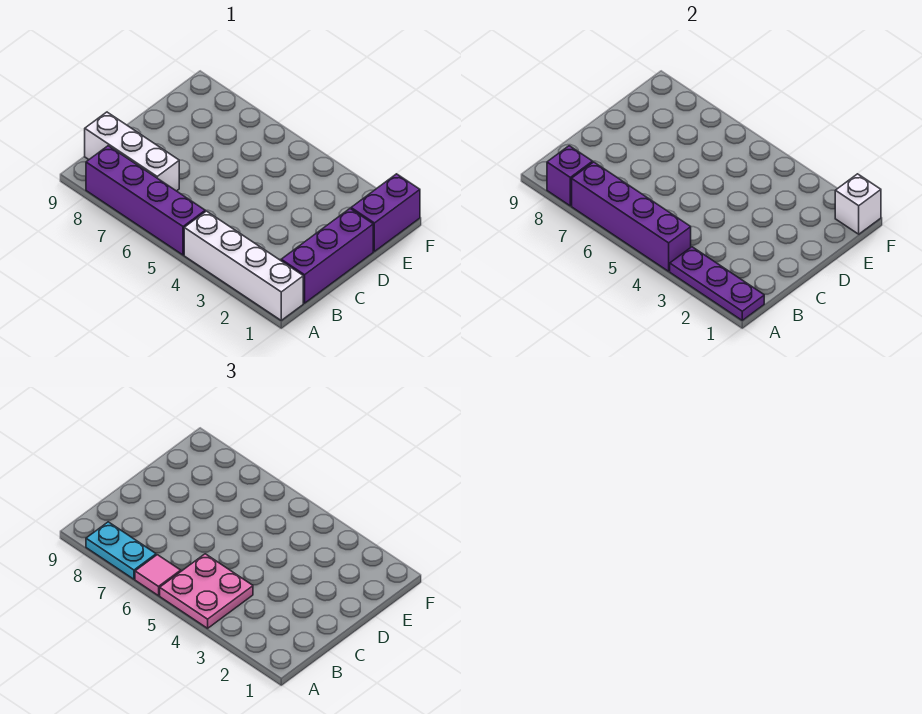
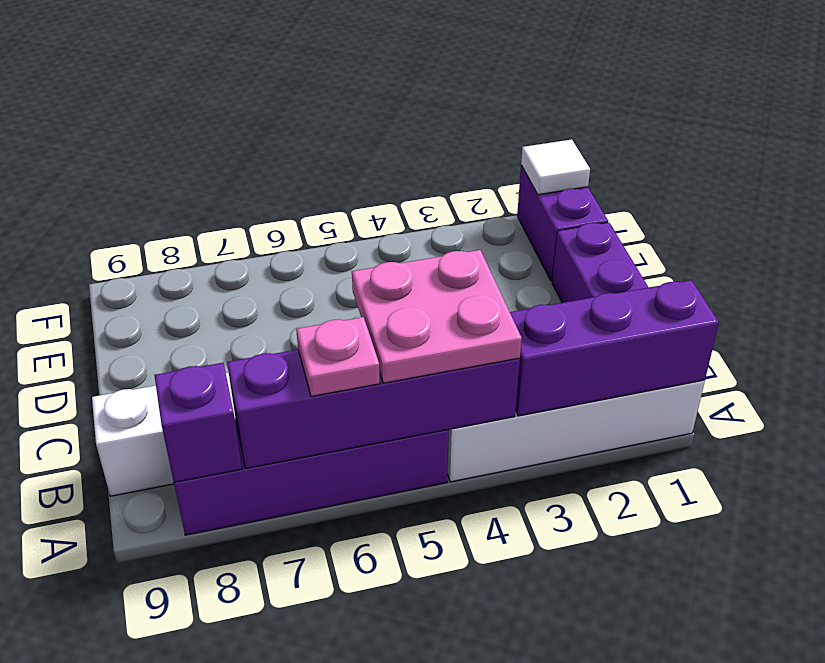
purple plate A1:A3 level 2 -> purple brick A1:A3 level 2
pink tile A6 level 3 -> pink plate A6 level 3
cyan plate A7:A8 level 3 -> none
white brick F1 level 2 -> white tile F1 level 2

